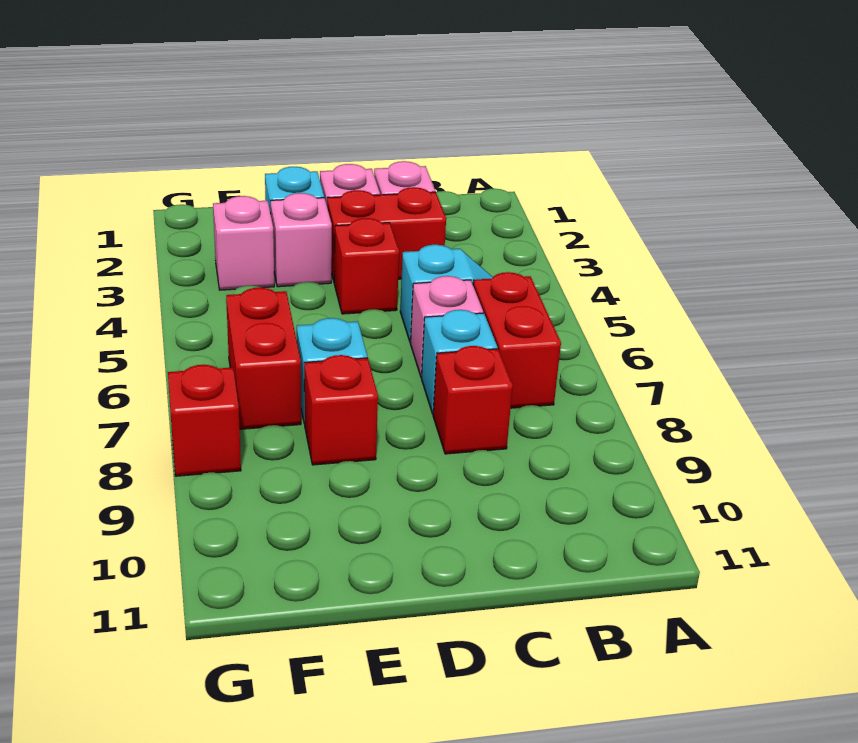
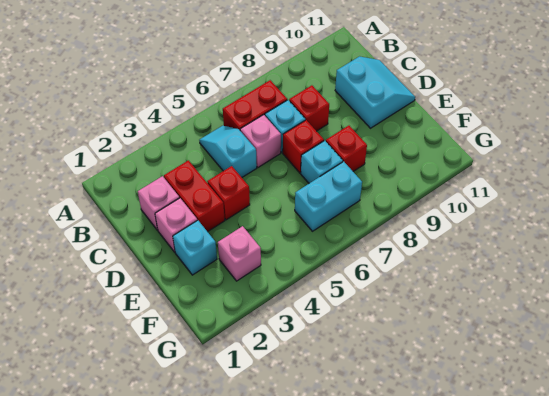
none -> cyan slope C10:D11 level 1 top 10
pink brick E3 level 1 -> none
red brick F6:F7 level 1 -> cyan brick F6:F7 level 1
red brick G8 level 1 -> red brick D7 level 1

